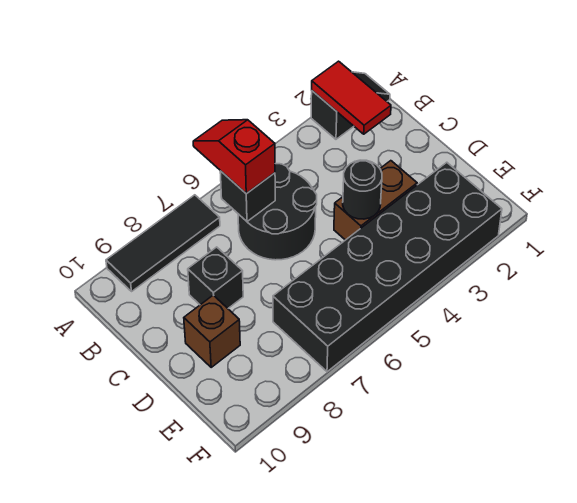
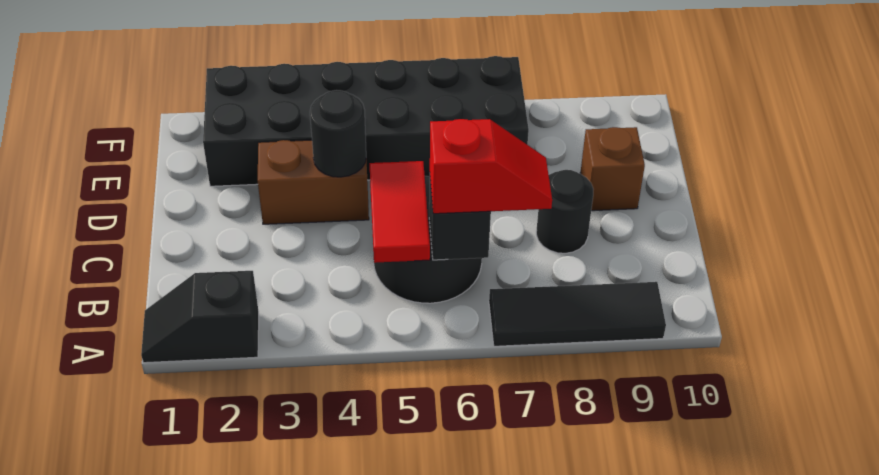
red tile A2:B2 level 2 -> red tile B5:C5 level 2
red slope A6:B6 level 3 top B -> red slope B6:B7 level 3 top 6
black brick C8 level 1 -> black round brick C8 level 1

